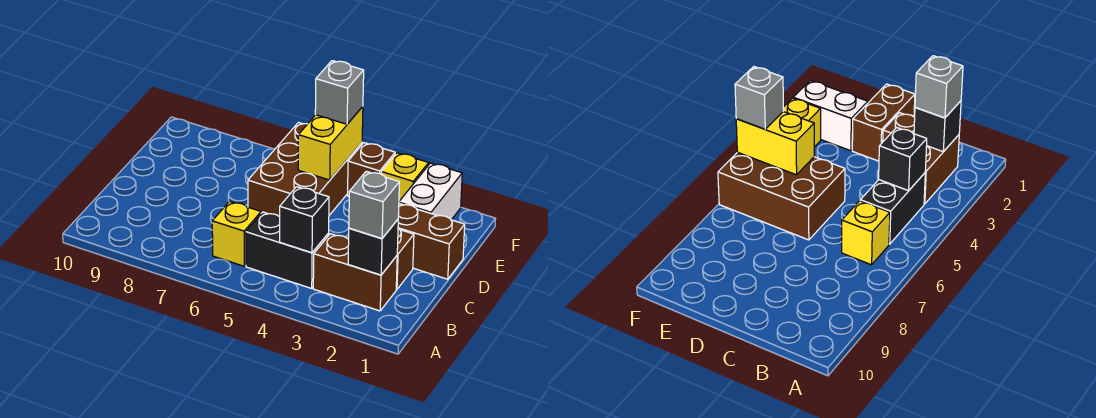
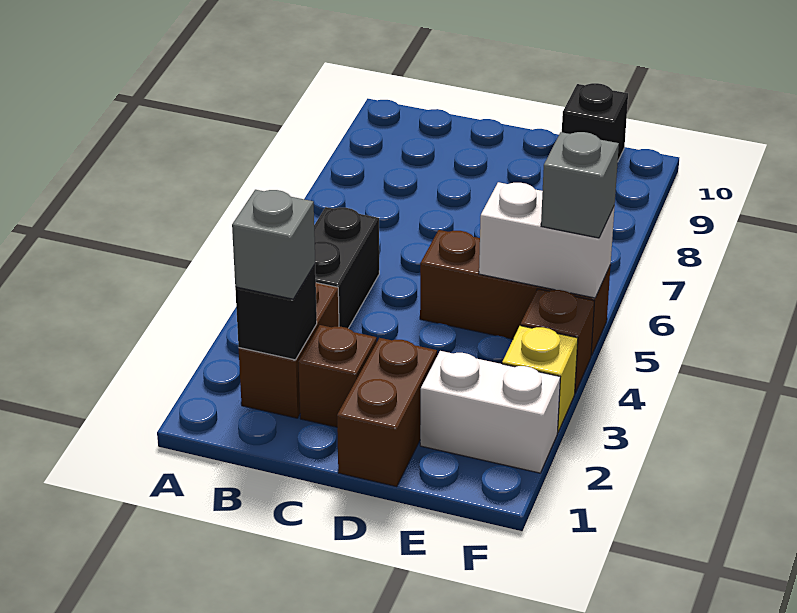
black brick B4 level 2 -> black brick E10 level 1
yellow brick B6 level 1 -> none
brown brick D5:F6 level 1 -> brown brick D5:F5 level 1
yellow brick E5:F5 level 2 -> white brick E5:F5 level 2

